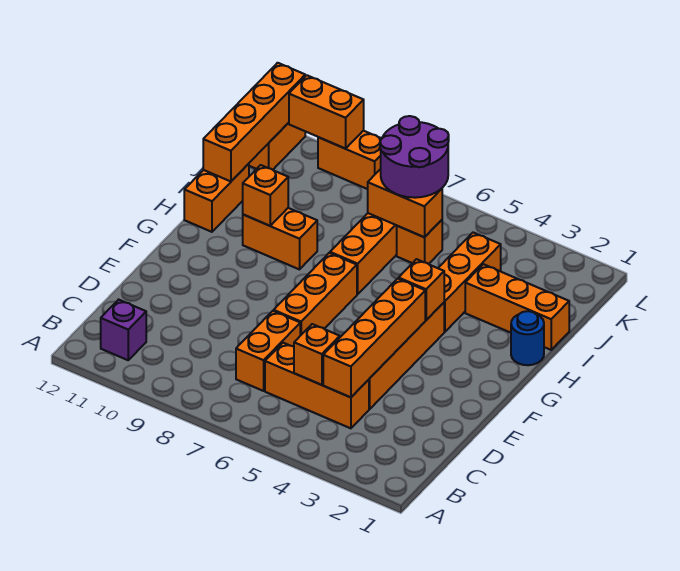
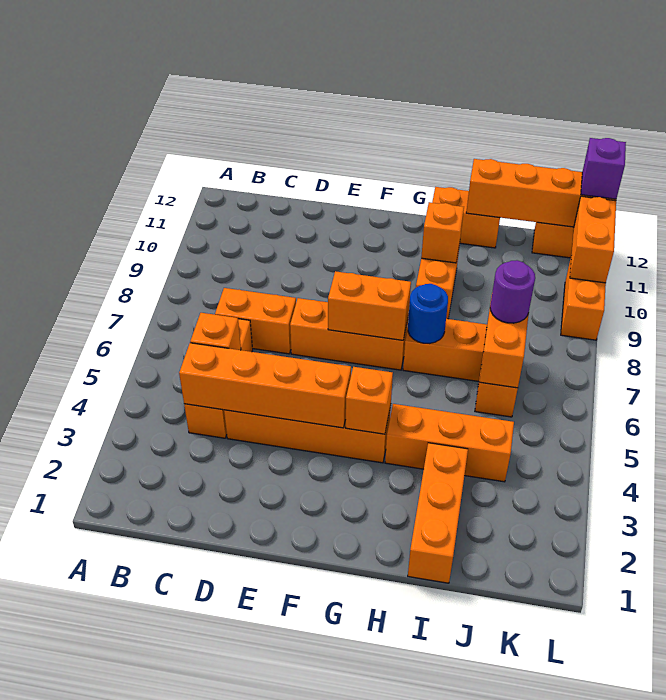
purple brick B11 level 1 -> purple brick L12 level 3
none -> orange brick F7:G7 level 2
blue round brick H1 level 1 -> blue round brick H7 level 2
purple round brick J6:K7 level 3 -> purple round brick J7 level 3

